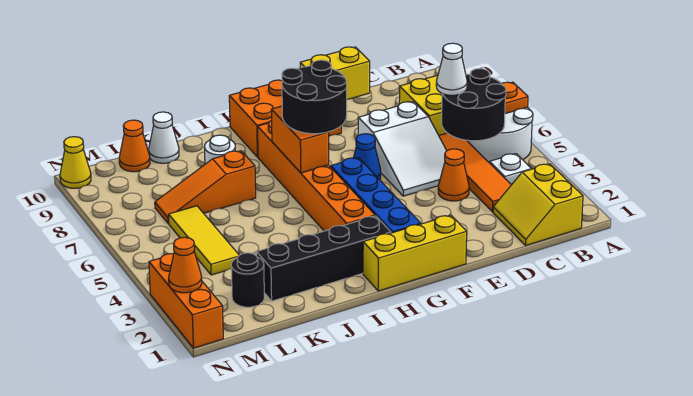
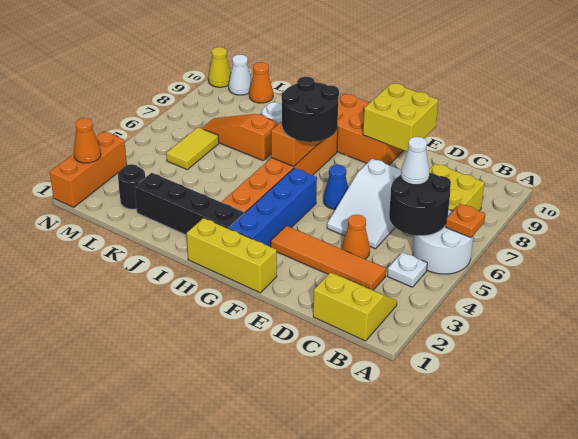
yellow slope B1:C2 level 1 top B -> yellow slope B1:C2 level 1 top 1
orange tile C3:C6 level 1 -> orange tile C3:F3 level 1
yellow brick E9:F9 level 2 -> yellow brick E9:F10 level 2
white cone K10 level 1 -> white cone M10 level 1
yellow tile L4:L6 level 1 -> yellow tile L5:L6 level 1

